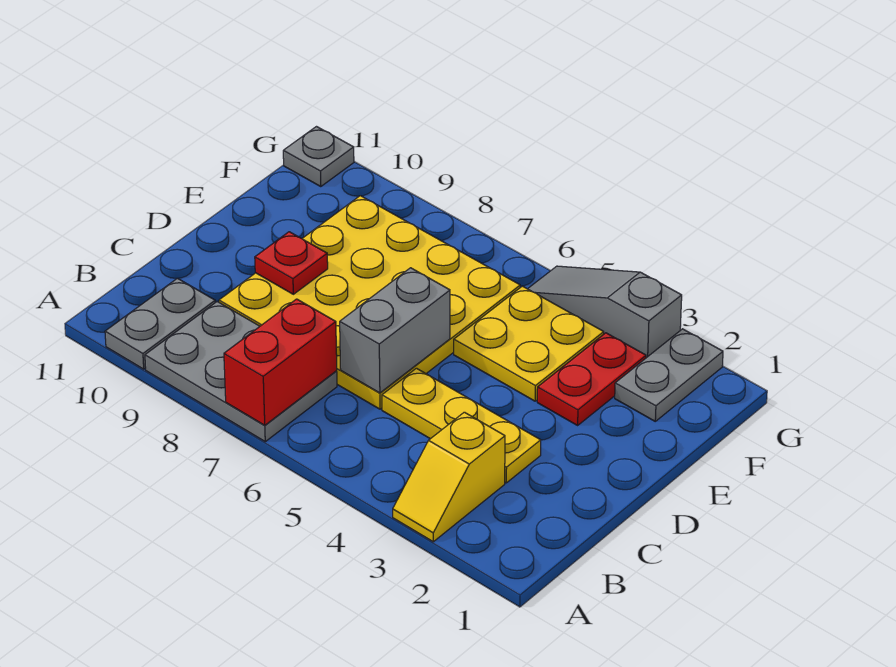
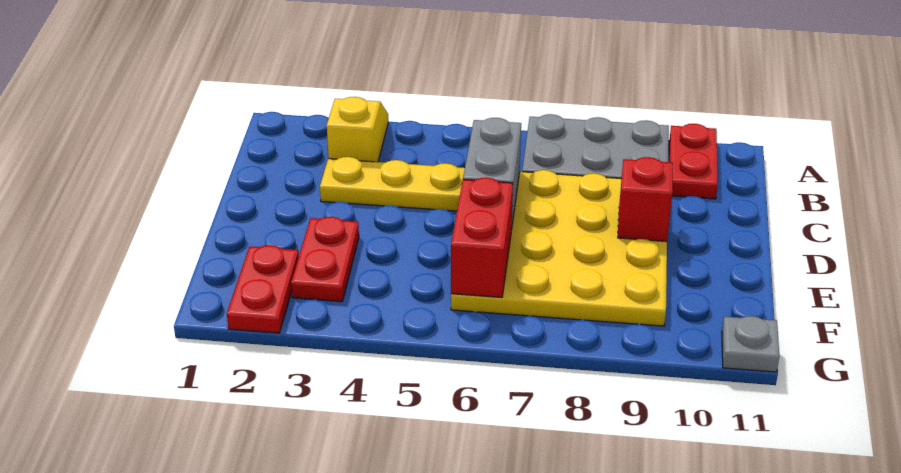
red brick A7:B7 level 2 -> red brick E6:F6 level 2
grey plate A10:B10 level 1 -> red plate A10:B10 level 1
red plate D9 level 2 -> red brick D9 level 2
yellow plate E4:F5 level 1 -> none
grey plate F2:G2 level 1 -> red plate F2:G2 level 1
grey slope G3:G5 level 1 top 3 -> none

